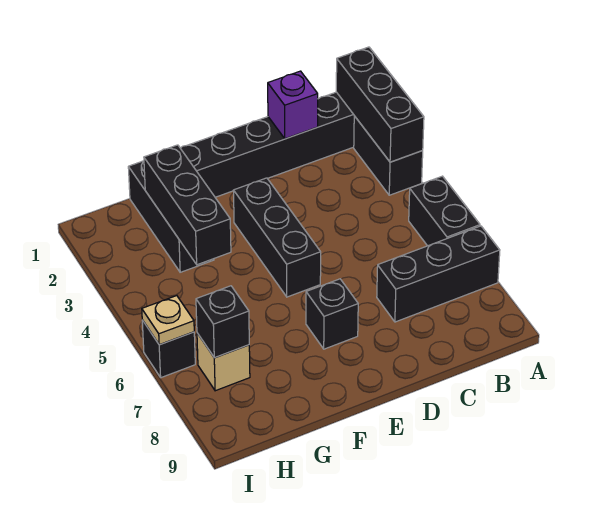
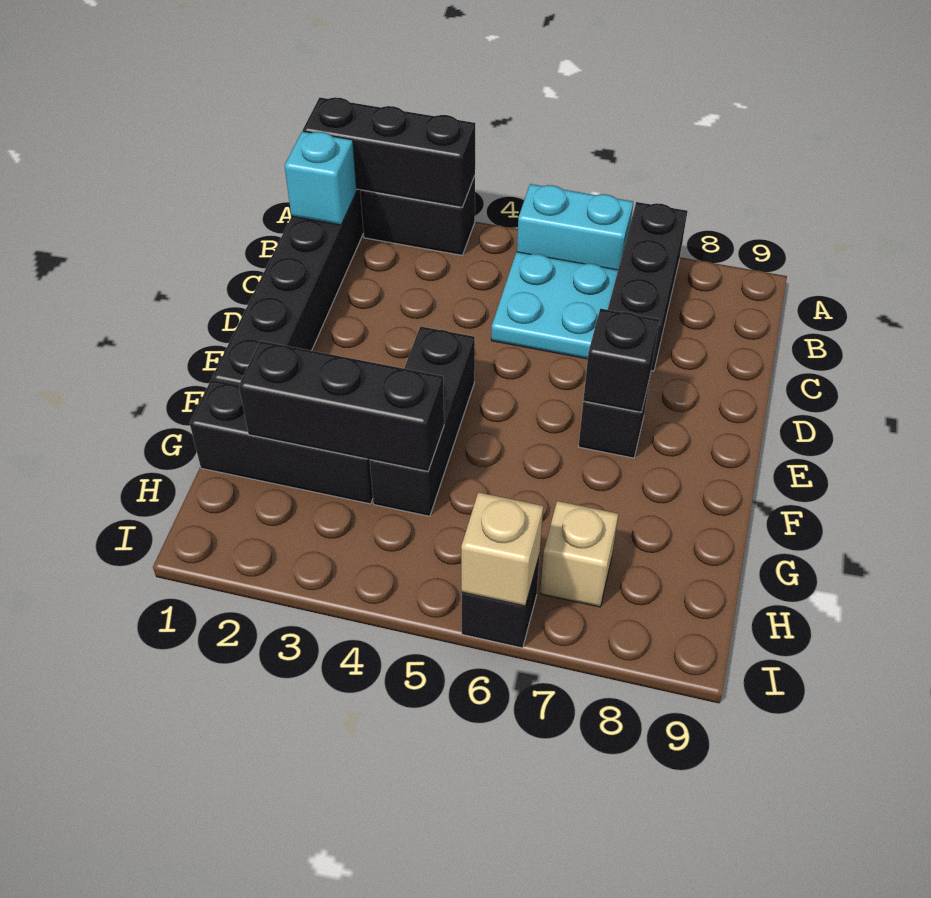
black brick A5:A6 level 1 -> cyan brick A5:A6 level 1
none -> cyan brick B1 level 2
none -> cyan plate B5:C6 level 1
purple brick C1 level 2 -> none
black brick E3:E5 level 1 -> black brick E4:G4 level 1
black brick H7 level 2 -> black brick E7 level 2
tan plate I6 level 2 -> tan brick I6 level 2

